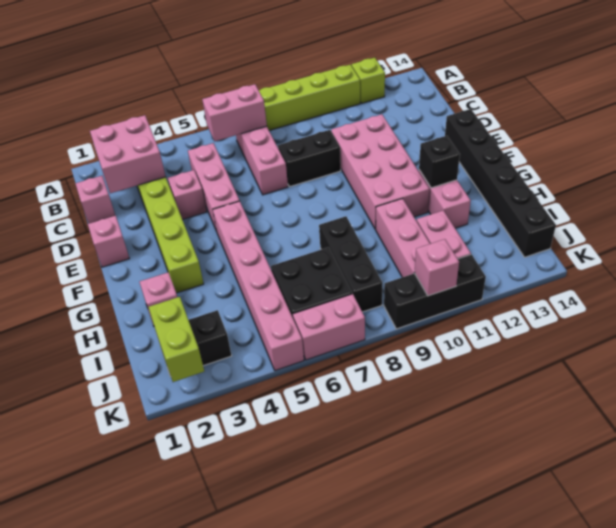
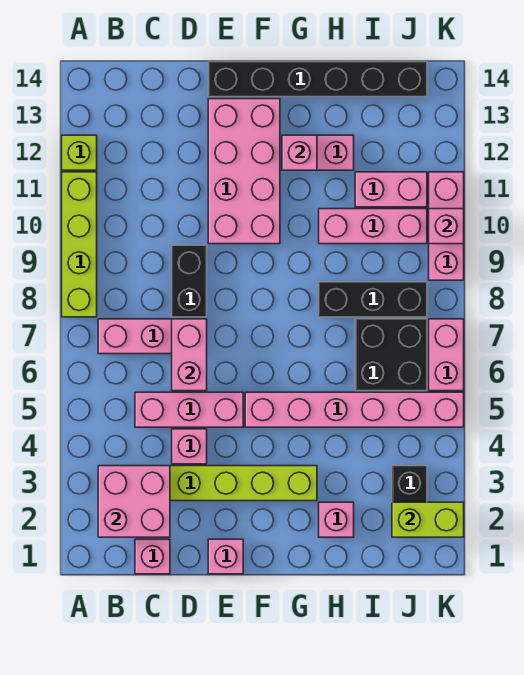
pink brick B6:B7 level 2 -> pink brick D6:D7 level 2
pink brick D10:G11 level 1 -> pink brick E10:F13 level 1
black brick G12 level 2 -> pink brick G12 level 2
black brick K9:K11 level 1 -> pink brick K9:K11 level 1

